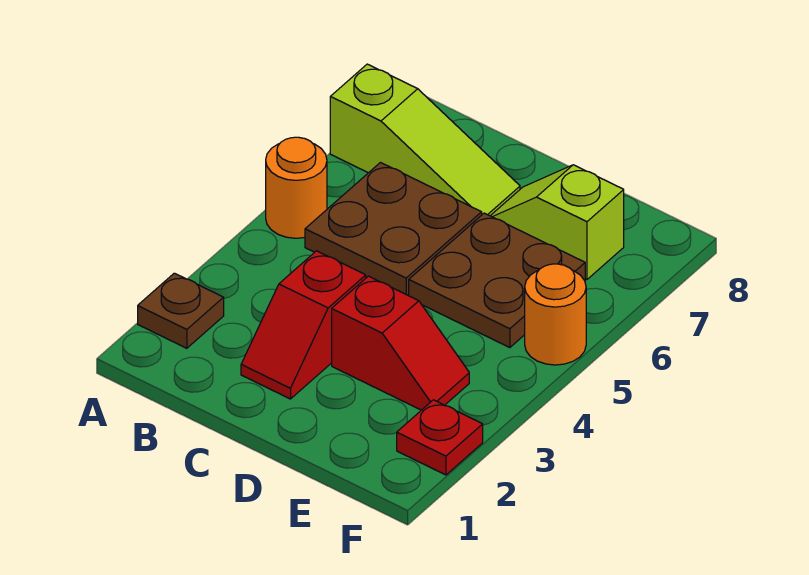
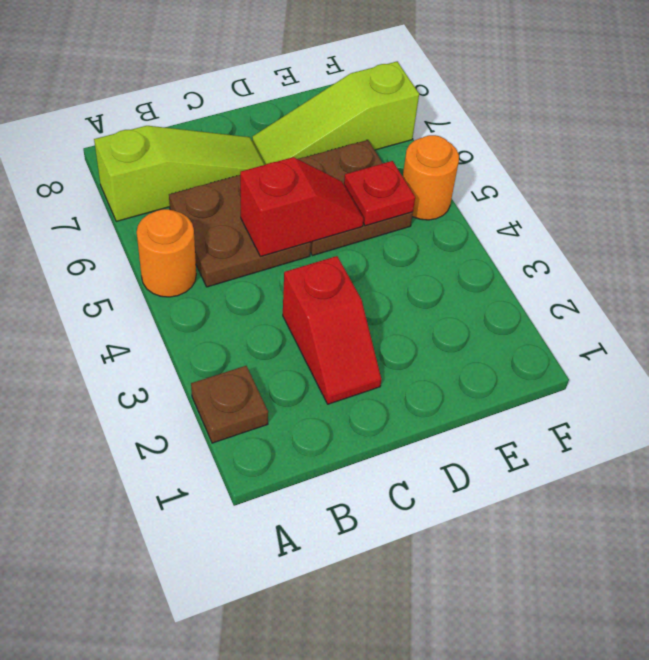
red slope D3:E3 level 1 top D -> red slope C5:D5 level 2 top C
lime slope D7:E7 level 1 top E -> lime slope D7:F7 level 1 top F
red plate F2 level 1 -> red plate E5 level 2

